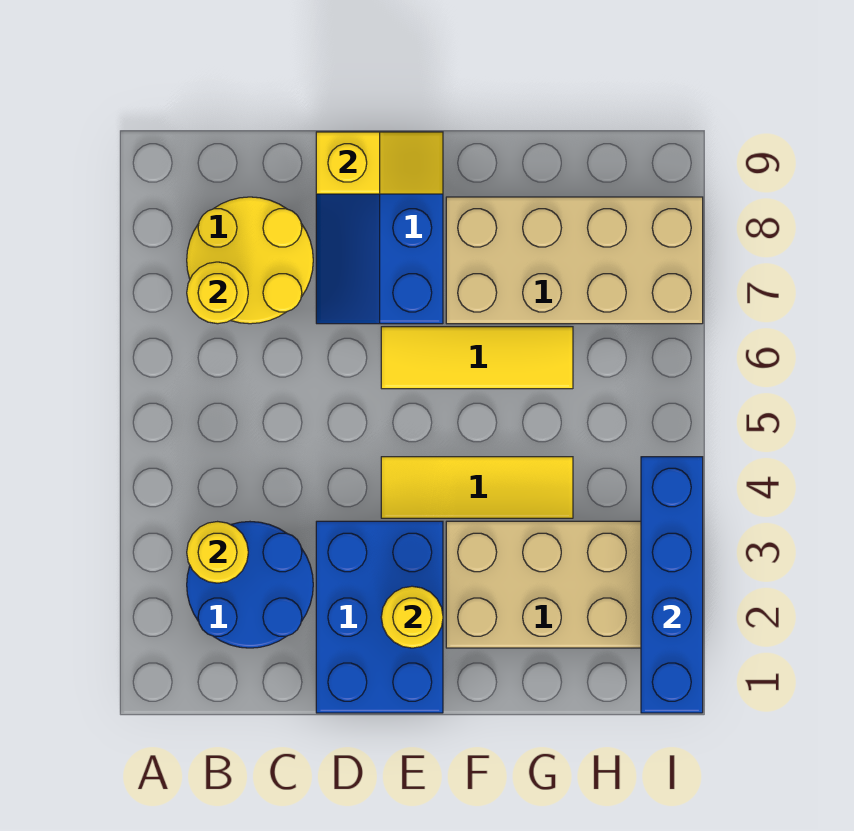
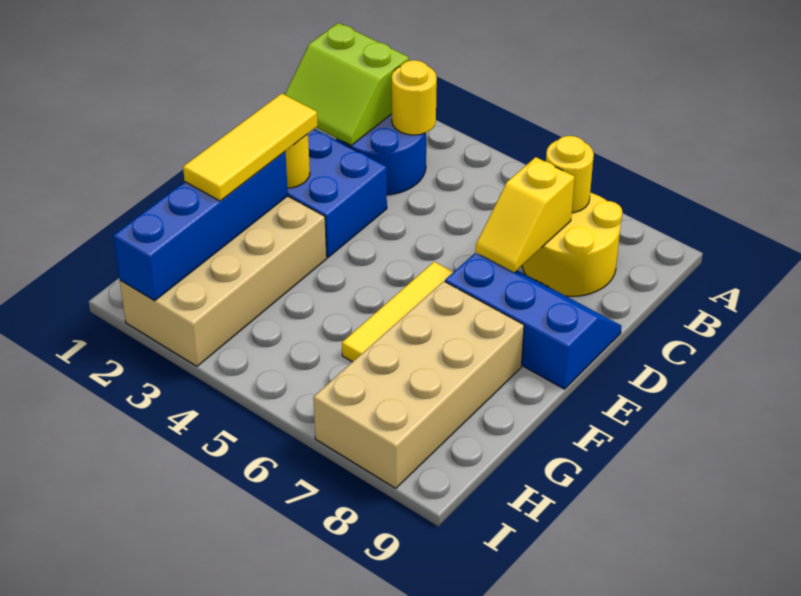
none -> lime slope B1:C2 level 2 top B
yellow slope D9:E9 level 2 top D -> yellow slope C7:D7 level 2 top C
yellow tile E4:G4 level 1 -> yellow tile E2:G2 level 3
blue brick I1:I4 level 2 -> blue brick F2:I2 level 2

